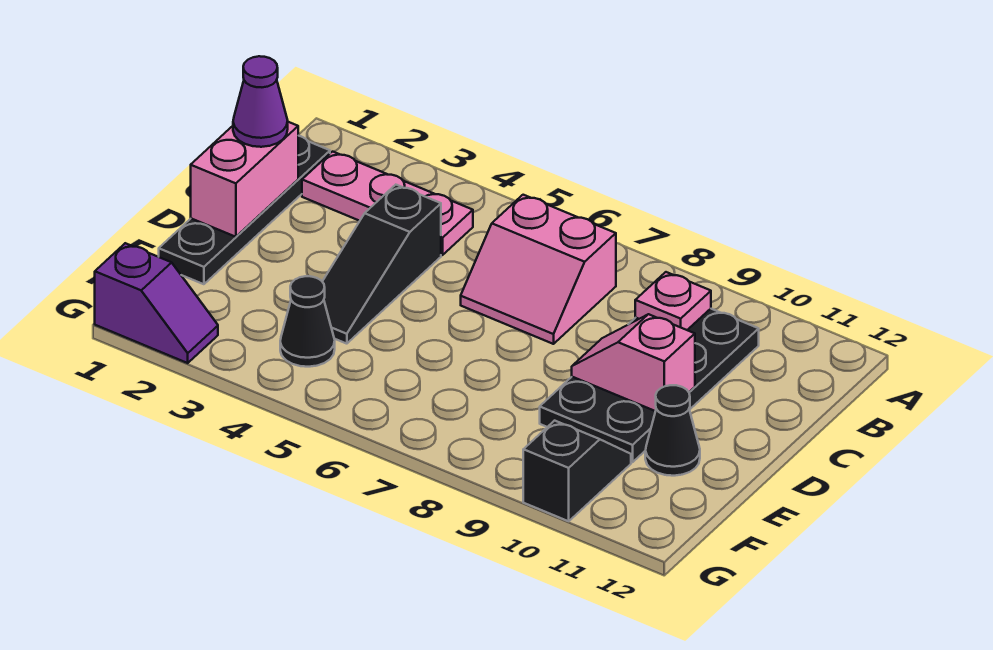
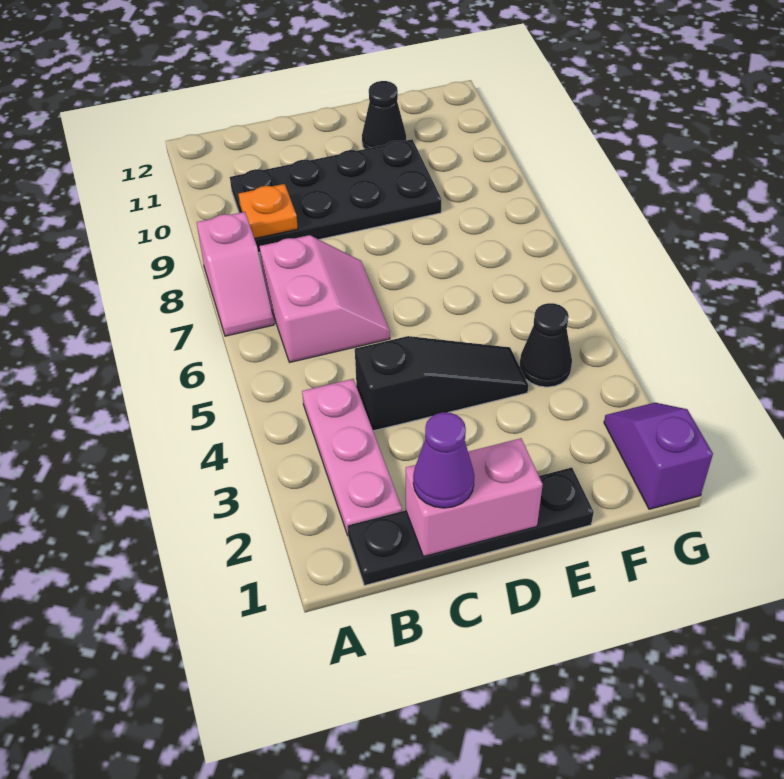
pink plate B9 level 2 -> orange plate B9 level 2
pink slope D9:D10 level 2 top 10 -> pink slope A7:A8 level 1 top 8
black slope F10:G10 level 1 top G -> none

